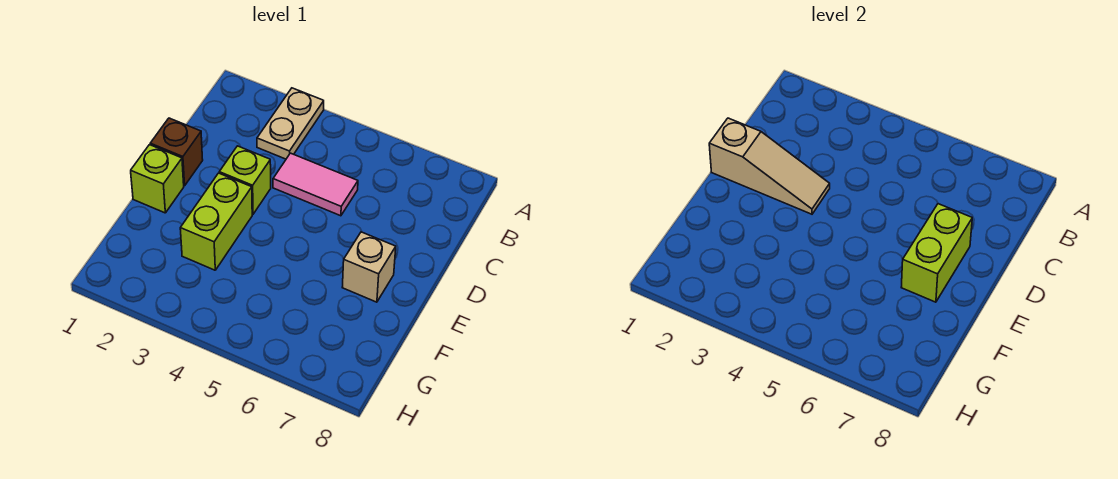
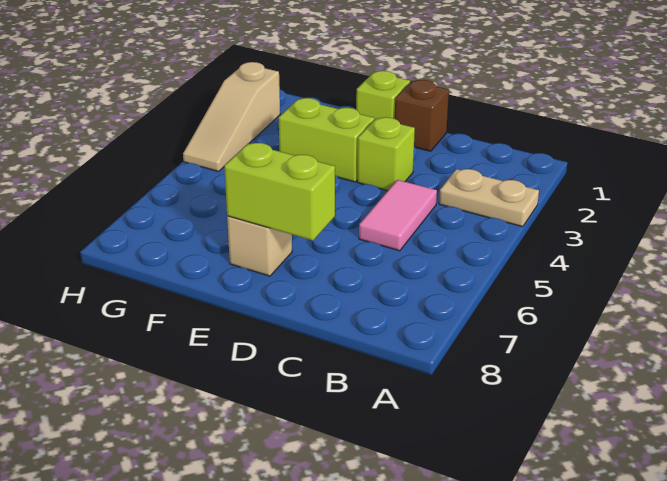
tan slope D1:D3 level 2 top 1 -> tan slope H2:H4 level 1 top 2

